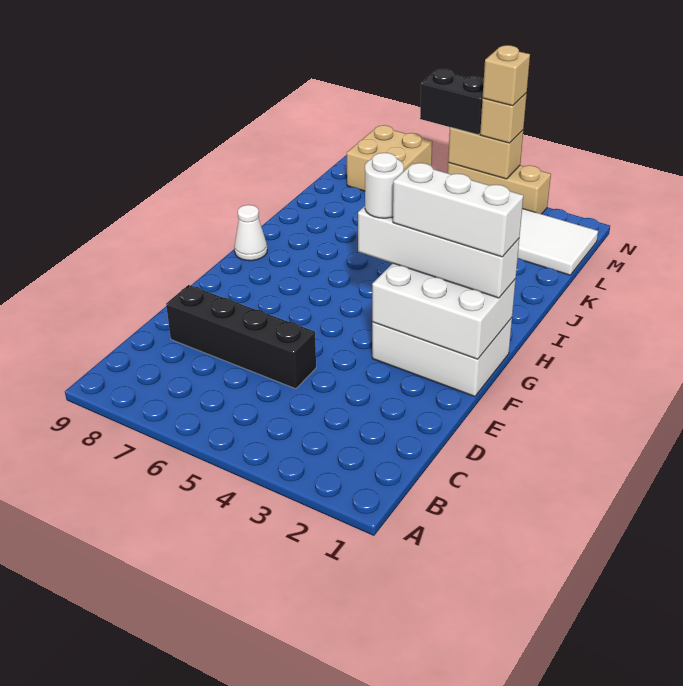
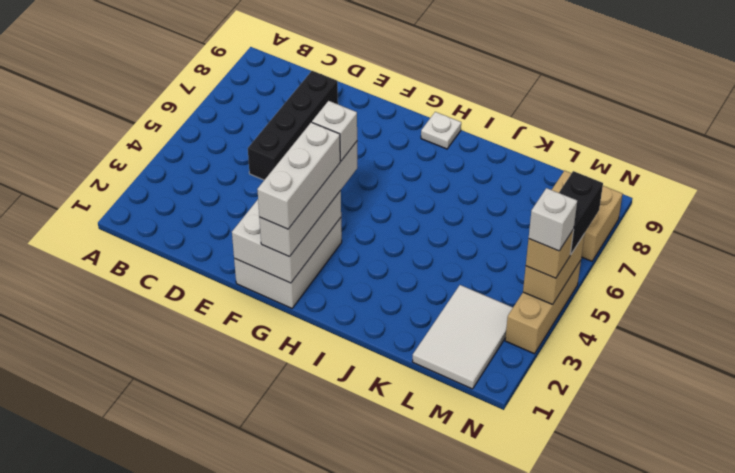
white round brick G4 level 4 -> white brick G4 level 4
white cone H9 level 1 -> white plate H9 level 1
tan brick N4 level 4 -> white brick N4 level 4

